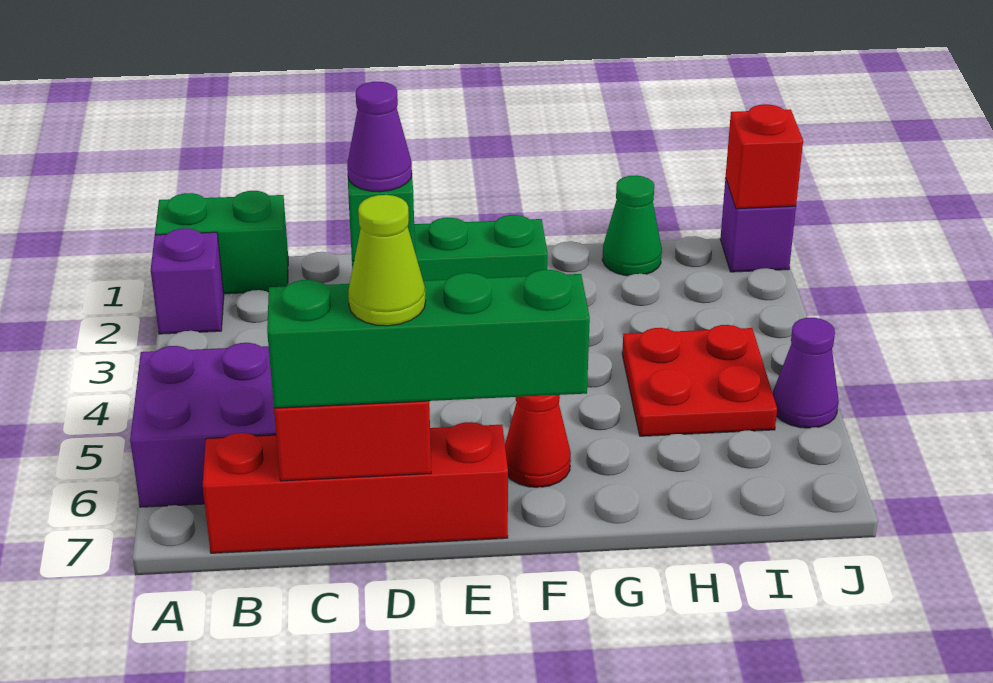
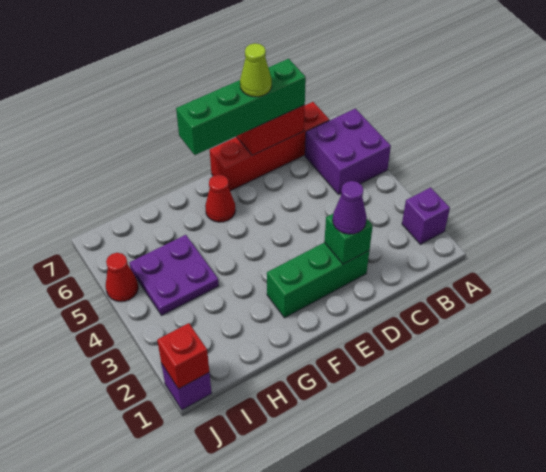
green brick A1:B1 level 1 -> none
green cone H1 level 1 -> none
red plate H4:I5 level 1 -> purple plate H4:I5 level 1
purple cone J5 level 1 -> red cone J5 level 1

